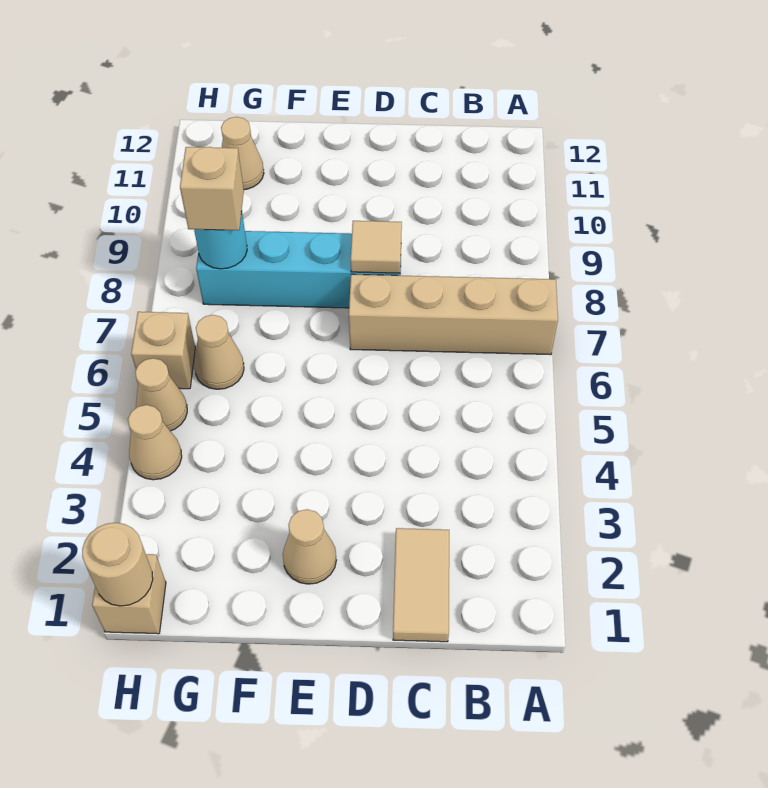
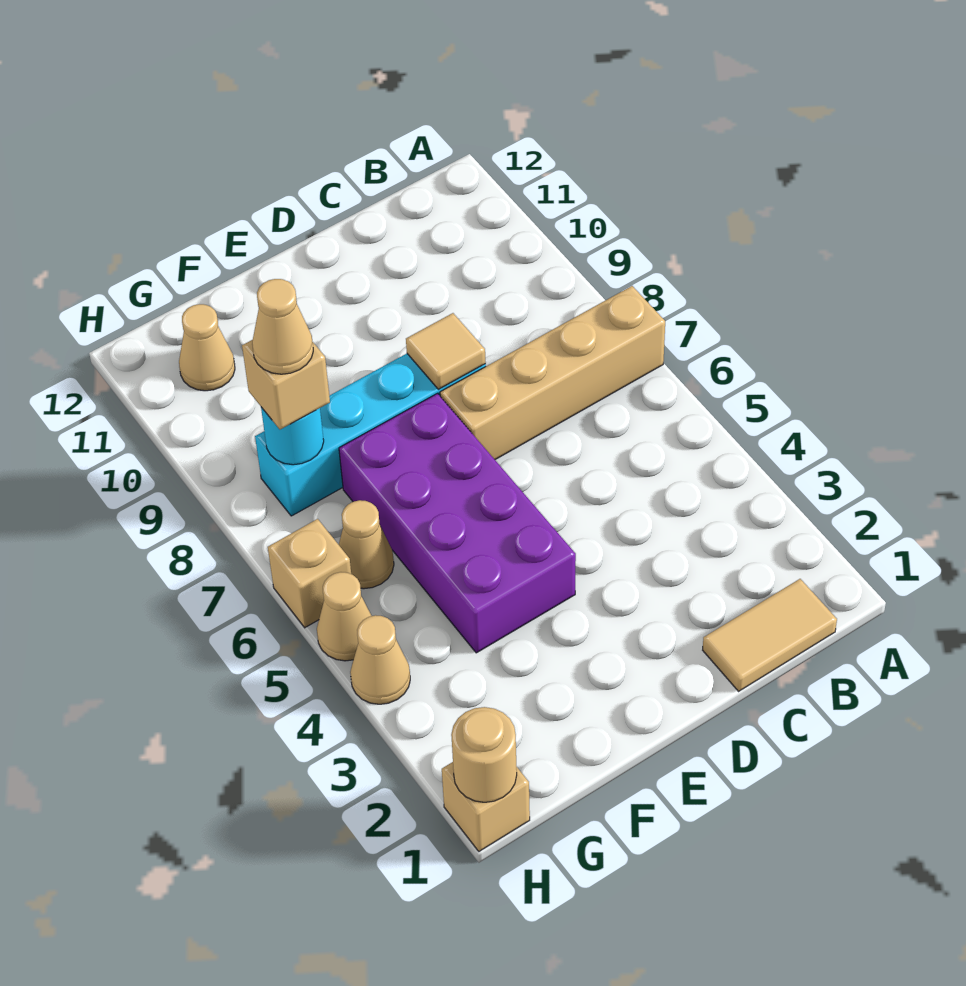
tan tile C1:C2 level 1 -> tan tile B1:C1 level 1
tan cone E2 level 1 -> tan cone G8 level 4
none -> purple brick E4:F7 level 1

